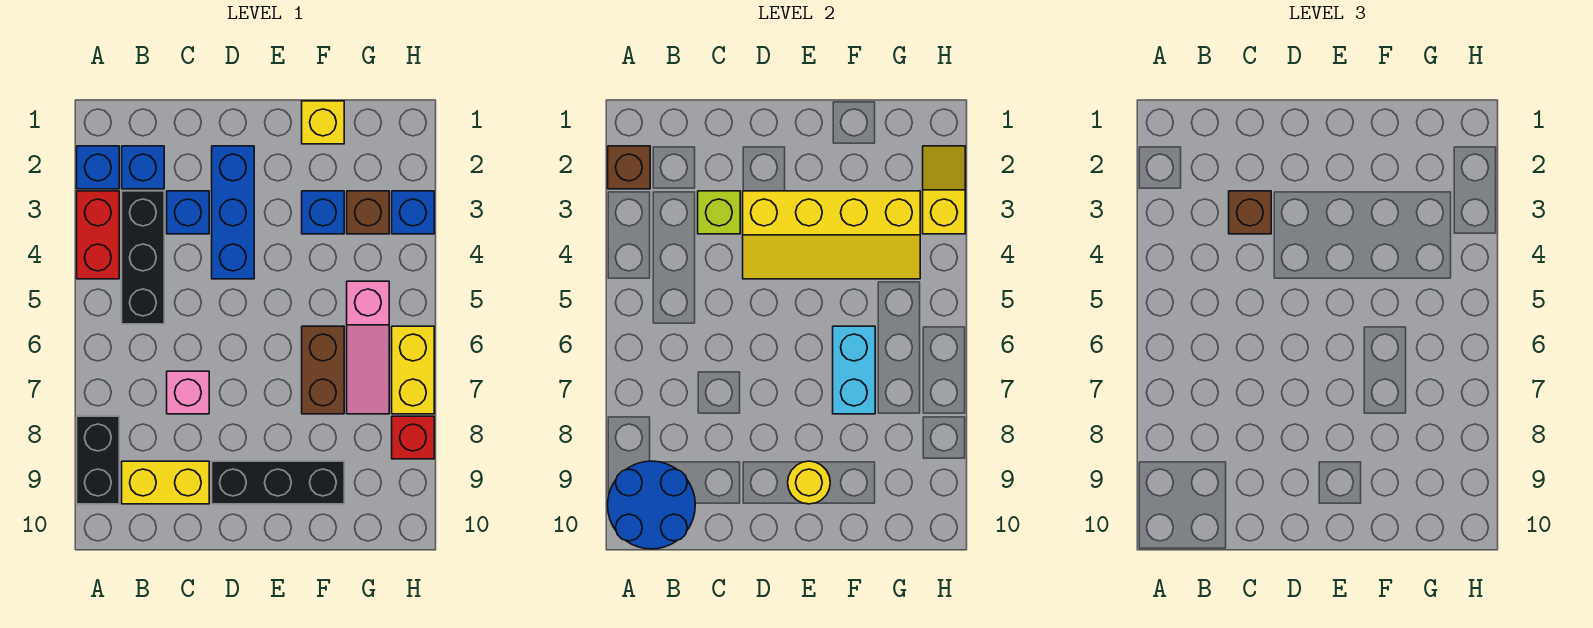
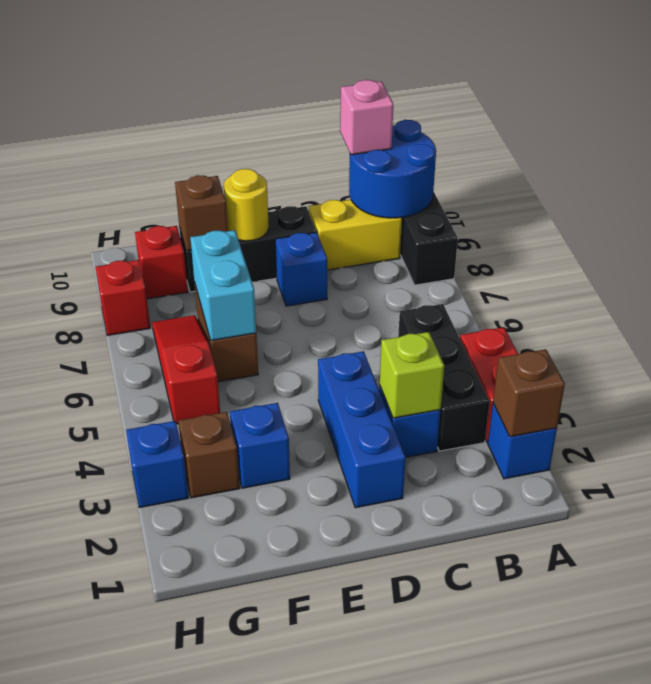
blue brick B2 level 1 -> blue brick D8 level 1
brown brick C3 level 3 -> brown brick F9 level 2
pink brick C7 level 1 -> pink brick B10 level 3
yellow slope D3:G4 level 2 top 3 -> none
yellow brick F1 level 1 -> none
pink slope G5:G7 level 1 top 5 -> red slope G5:G7 level 1 top 5
none -> red brick G9 level 1
yellow slope H2:H3 level 2 top 3 -> none
yellow brick H6:H7 level 1 -> none

